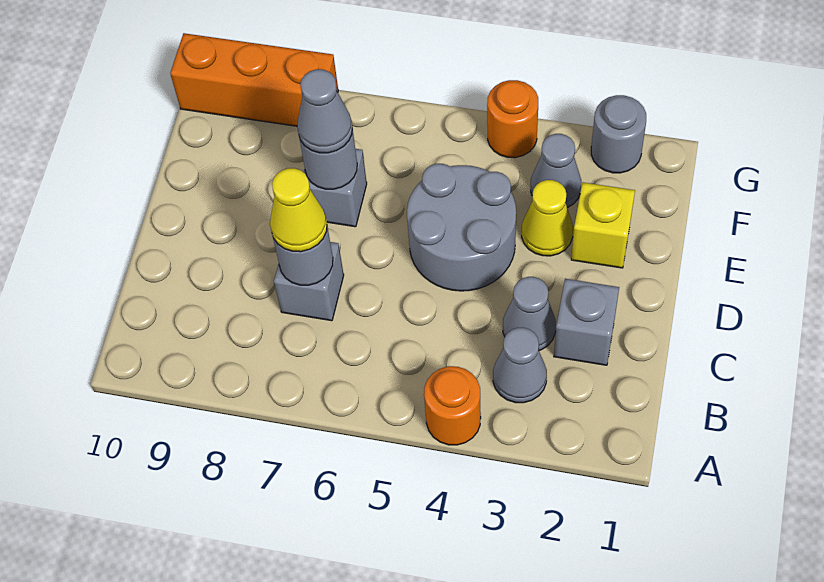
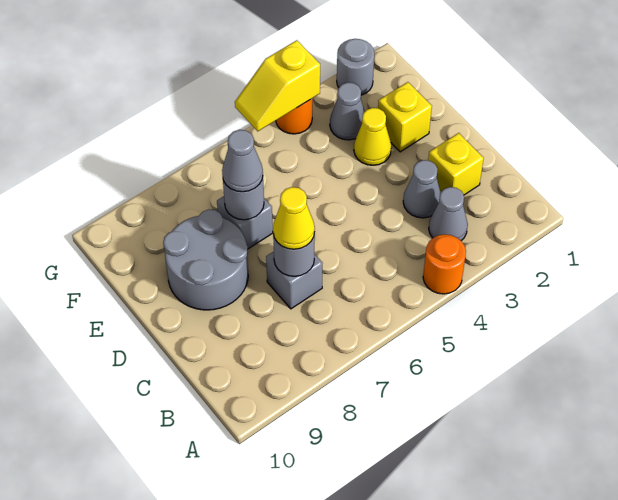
grey brick C2 level 1 -> yellow brick C2 level 1
grey round brick D4:E5 level 1 -> grey round brick D8:E9 level 1
none -> yellow slope G4:G5 level 2 top 4
orange brick G8:G10 level 1 -> none

